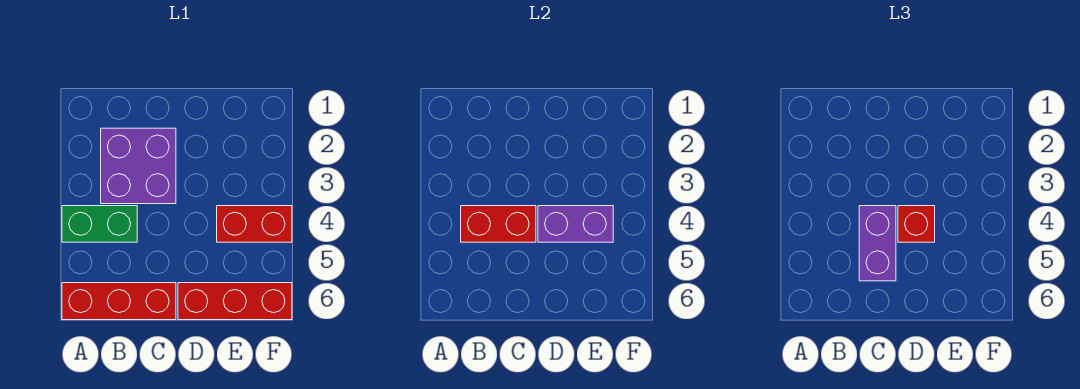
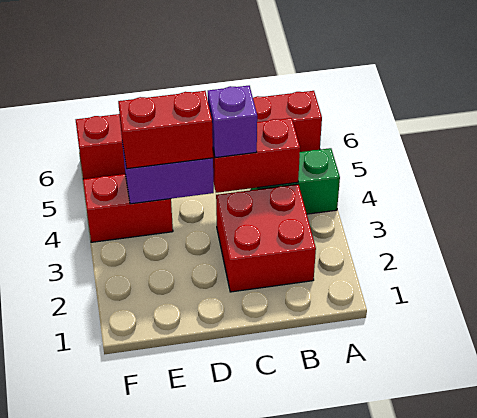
purple brick B2:C3 level 1 -> red brick B2:C3 level 1
purple brick C4:C5 level 3 -> purple brick C4 level 3
red brick D4 level 3 -> red brick D4:E4 level 3

